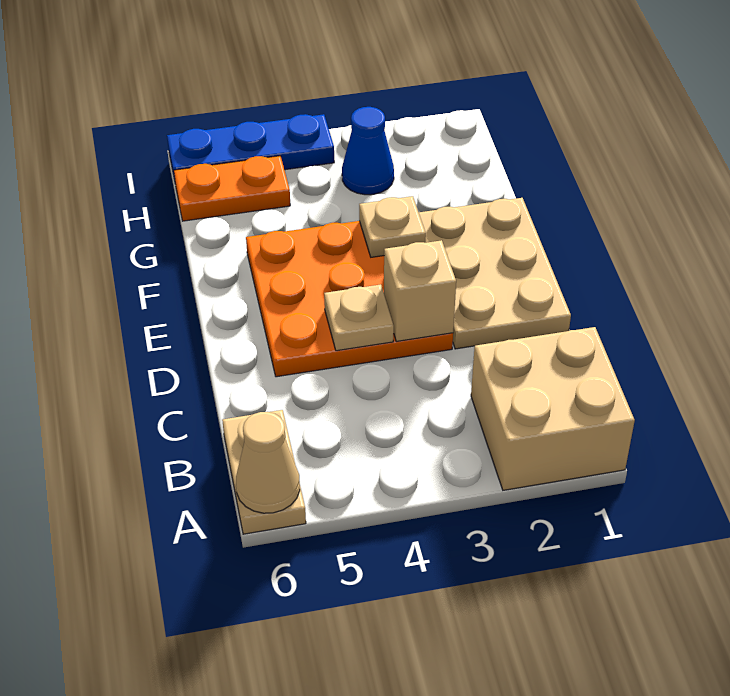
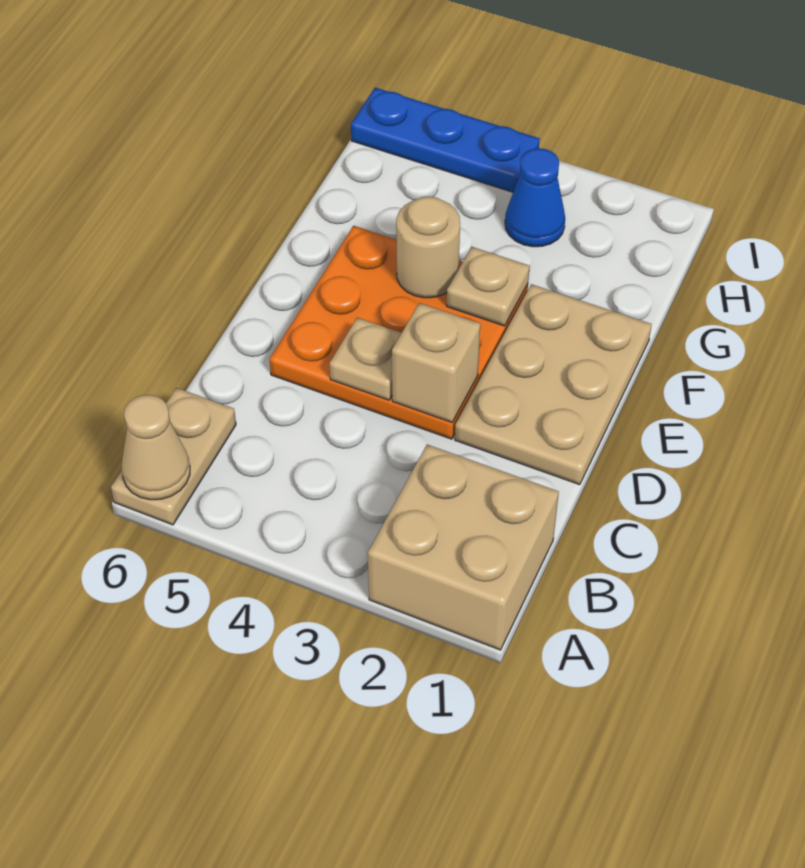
none -> tan round brick F4 level 2
orange plate H5:H6 level 1 -> none

